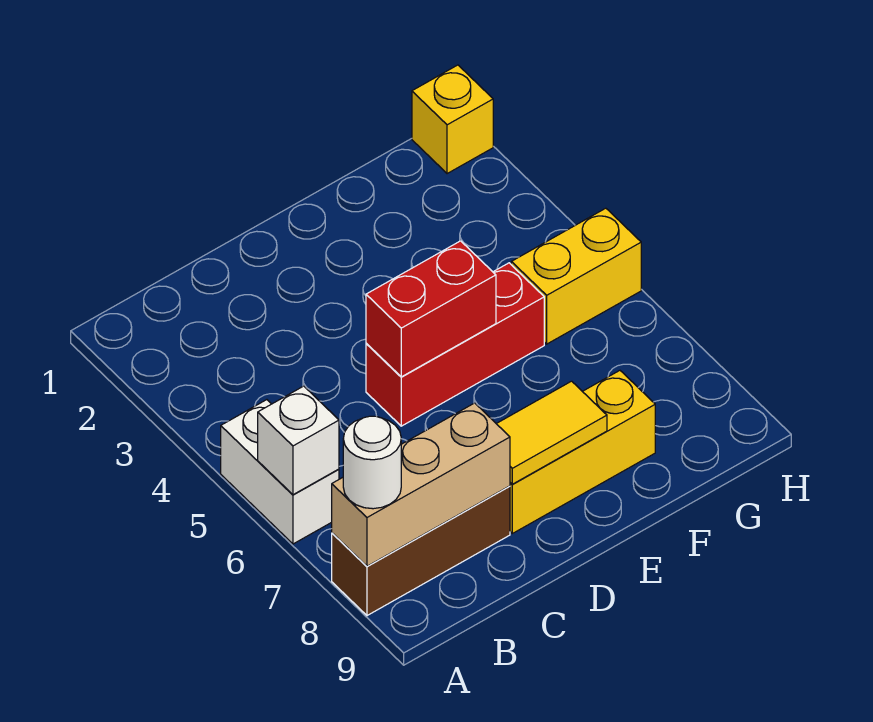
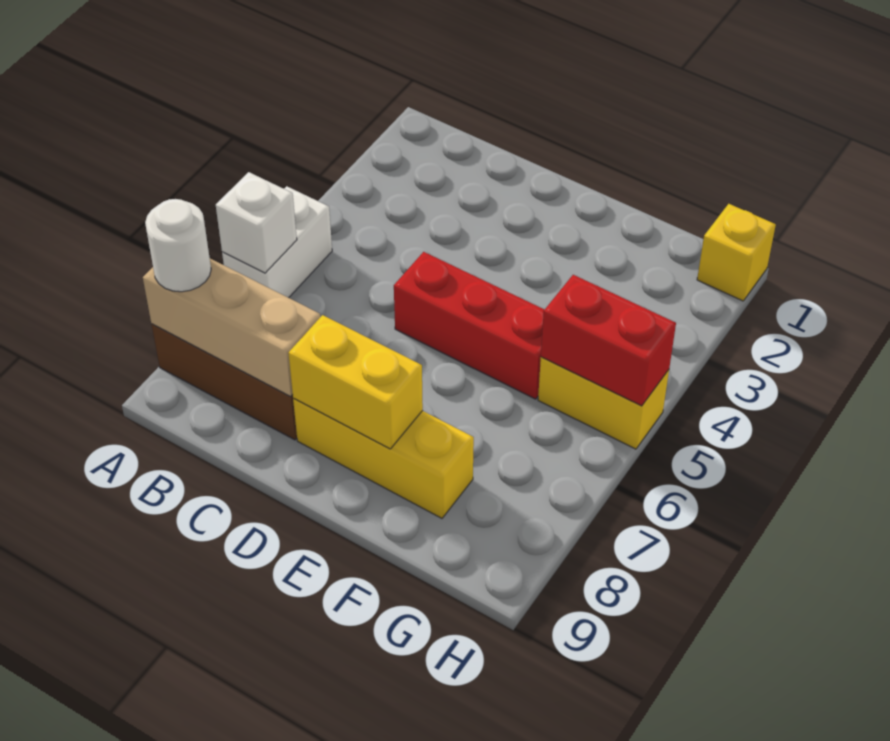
red brick D5:E5 level 2 -> red brick G5:H5 level 2
yellow tile D8:E8 level 2 -> yellow brick D8:E8 level 2

